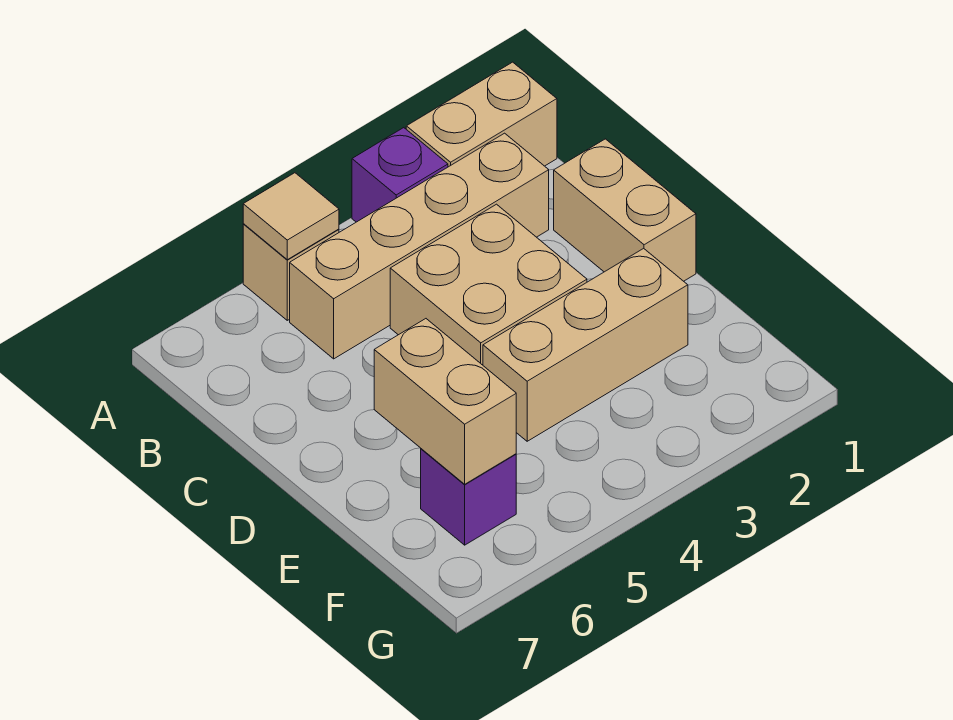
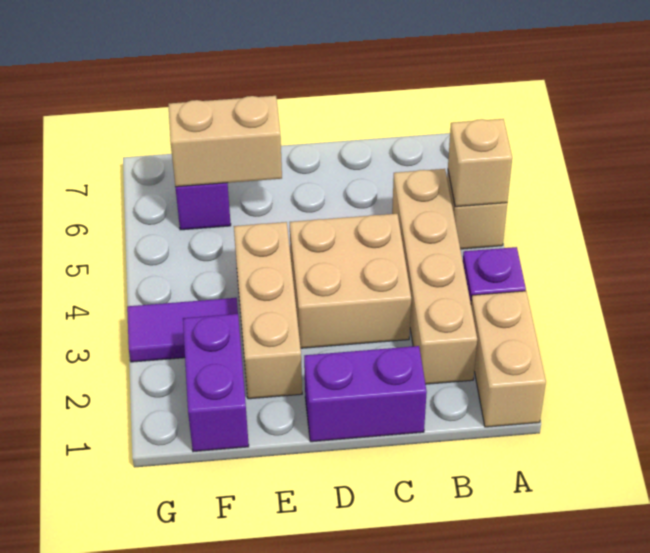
tan tile A5 level 2 -> tan brick A5 level 2
tan brick C1:D1 level 1 -> purple brick C1:D1 level 1
none -> purple brick F1:F2 level 1
none -> purple tile F3:G3 level 1

